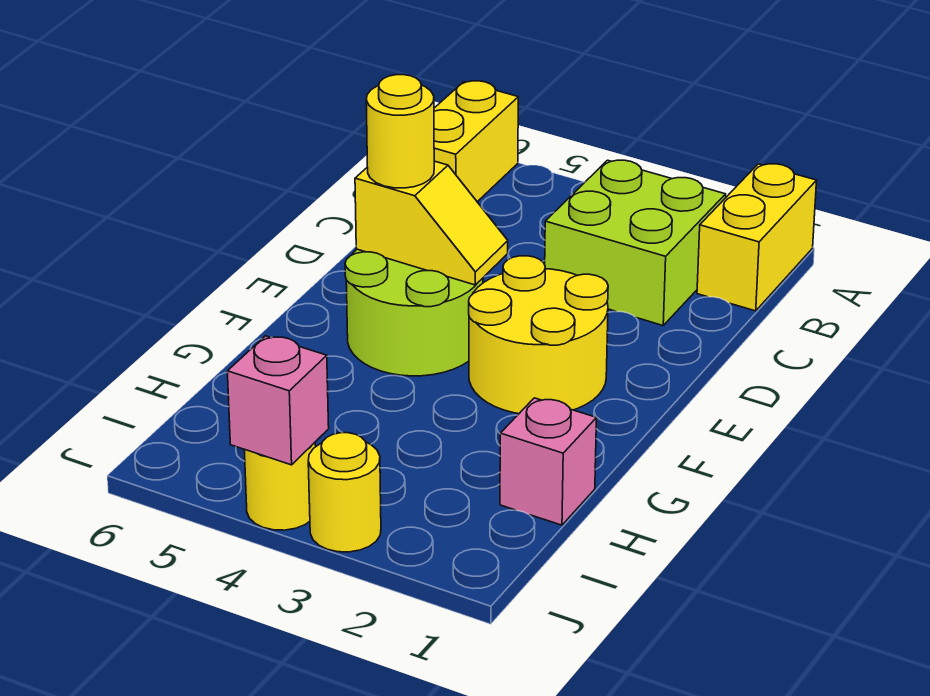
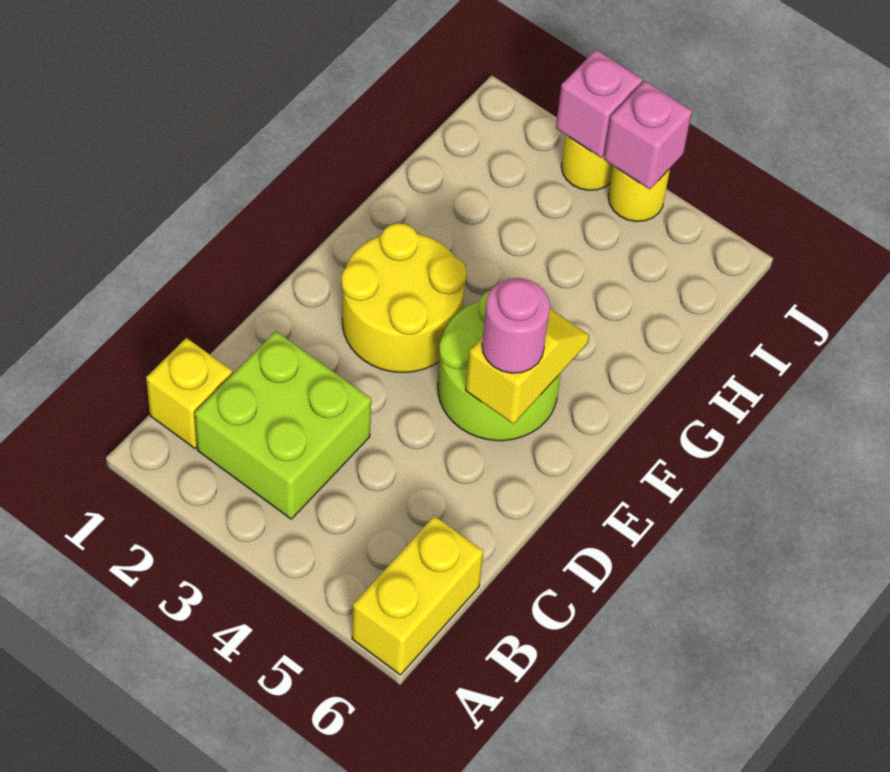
yellow brick A1:B1 level 1 -> yellow brick B1 level 1
yellow slope E4:E5 level 2 top 5 -> yellow slope E5:F5 level 2 top E
yellow round brick E5 level 3 -> pink round brick E5 level 3
pink brick H1 level 1 -> pink brick J3 level 2

